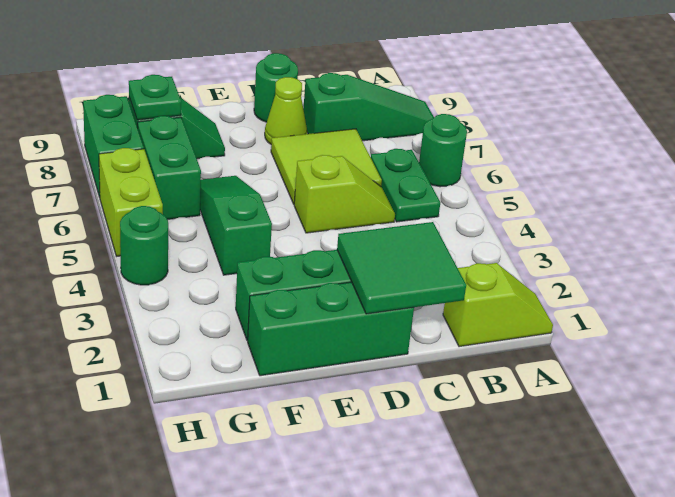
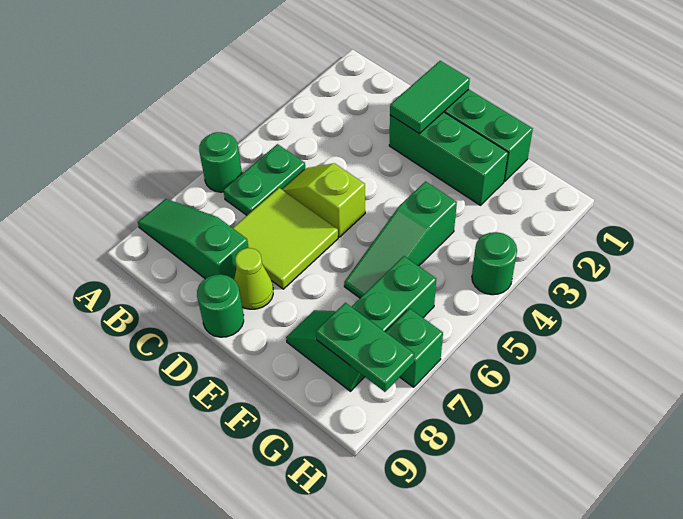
lime slope A1:B1 level 1 top B -> none
green tile C1:D2 level 2 -> green tile D1:D2 level 2
green plate G8 level 2 -> green plate G8:H8 level 2
lime brick H5:H6 level 1 -> none
green brick H7:H8 level 1 -> green brick H7 level 1

